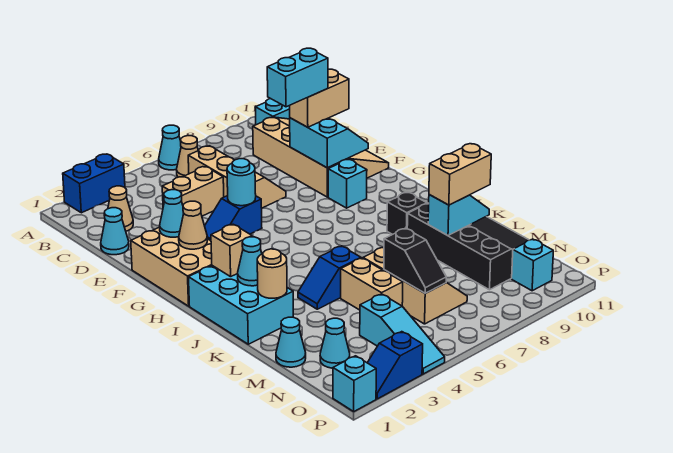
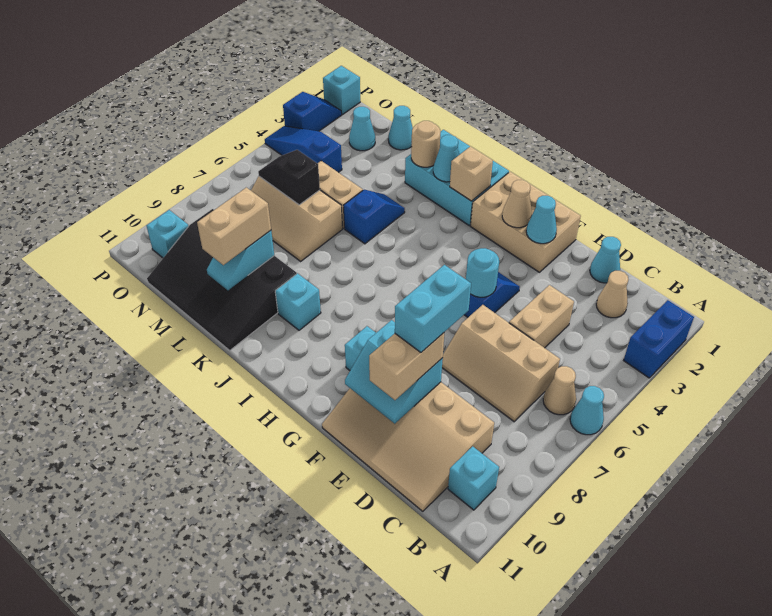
black brick J9 level 1 -> cyan brick J9 level 1
cyan slope N4:P4 level 1 top N -> blue slope N4:P4 level 1 top N

